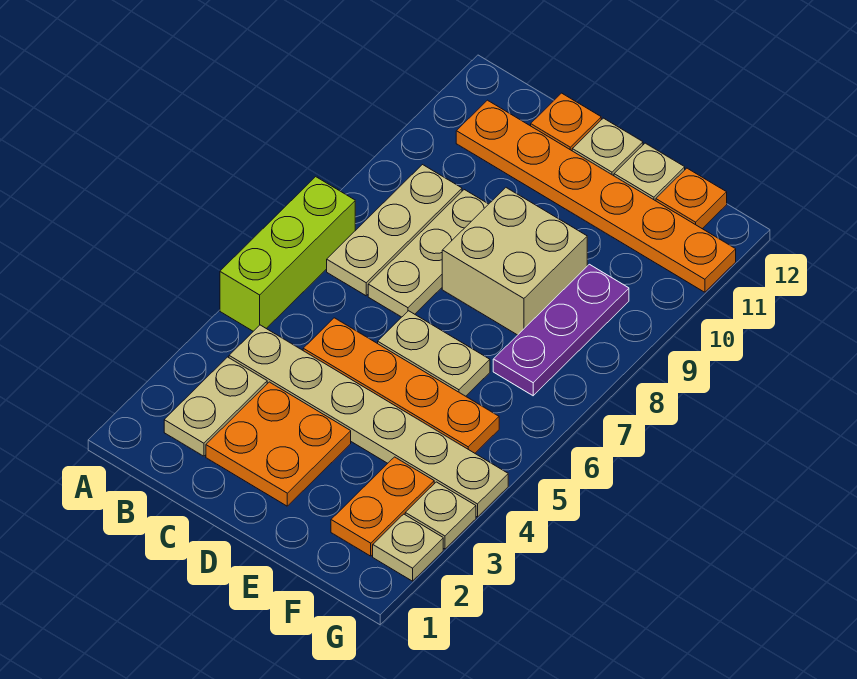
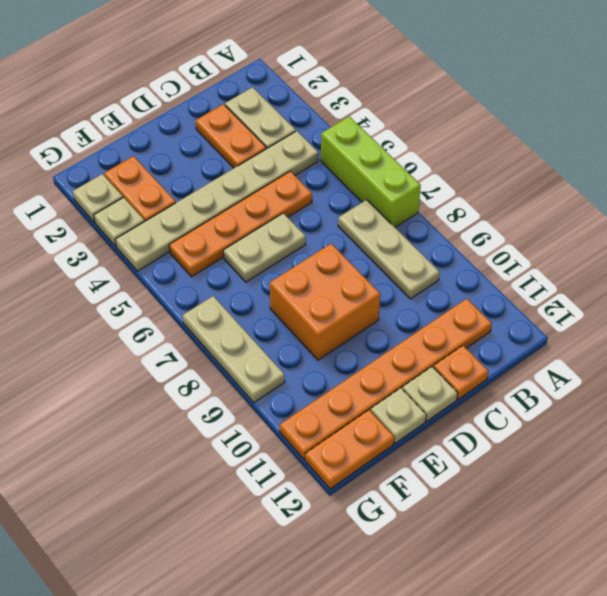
orange plate C2:D3 level 1 -> orange plate C2:C3 level 1
tan plate C7:C9 level 1 -> tan plate G7:G9 level 1
tan brick D8:E9 level 1 -> orange brick D8:E9 level 1
purple plate F7:F9 level 1 -> none
orange plate F12 level 1 -> orange plate F12:G12 level 1

